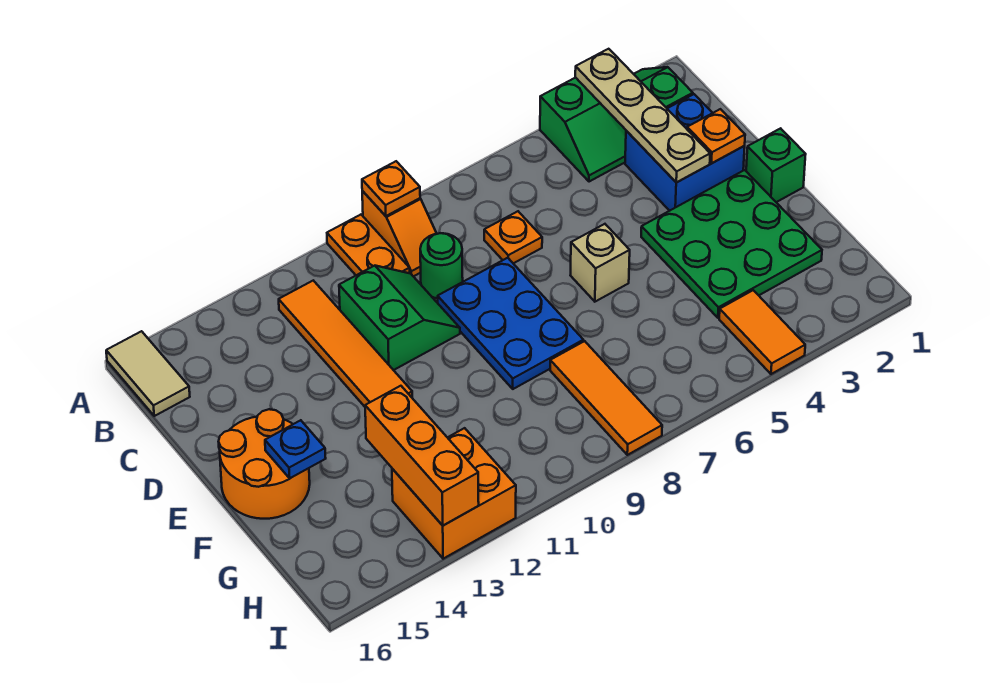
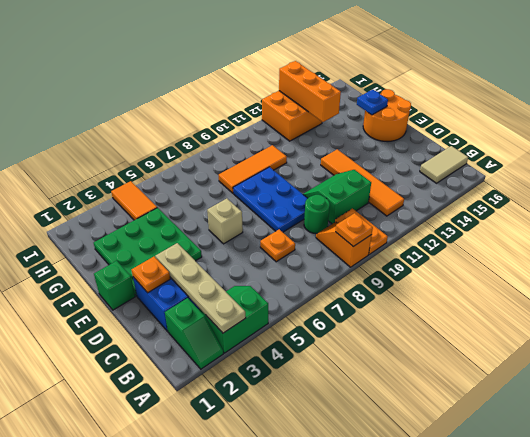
tan tile A16:B16 level 1 -> tan tile B15:B16 level 1
green slope C10:D11 level 1 top 11 -> green slope C10:D11 level 1 top C
orange tile G8:I8 level 1 -> orange tile G8:G10 level 1

